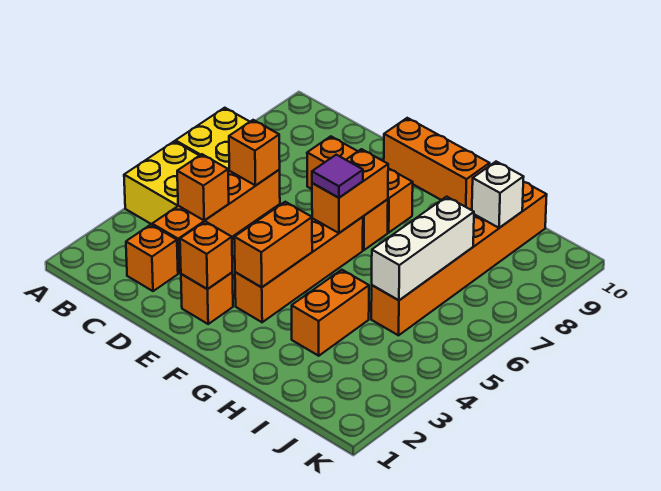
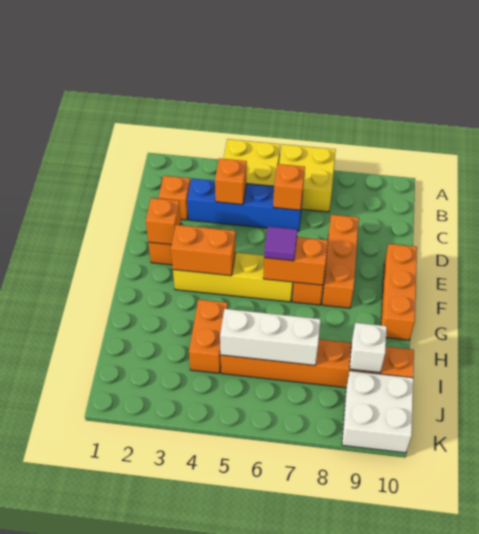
orange brick C3:C6 level 1 -> blue brick C3:C6 level 1
orange brick F3:F6 level 1 -> yellow brick F3:F6 level 1
orange brick H3:H4 level 1 -> orange brick H4:I4 level 1
none -> white brick J9:K10 level 1

